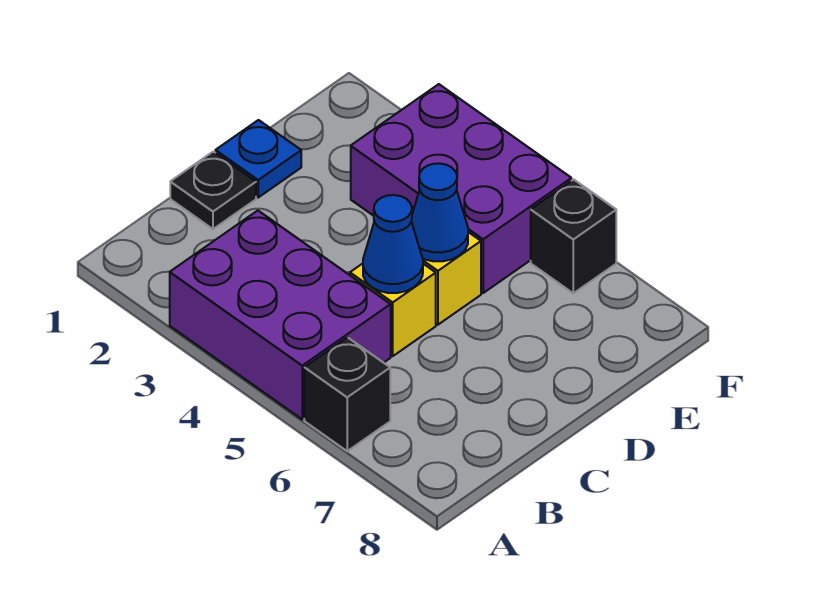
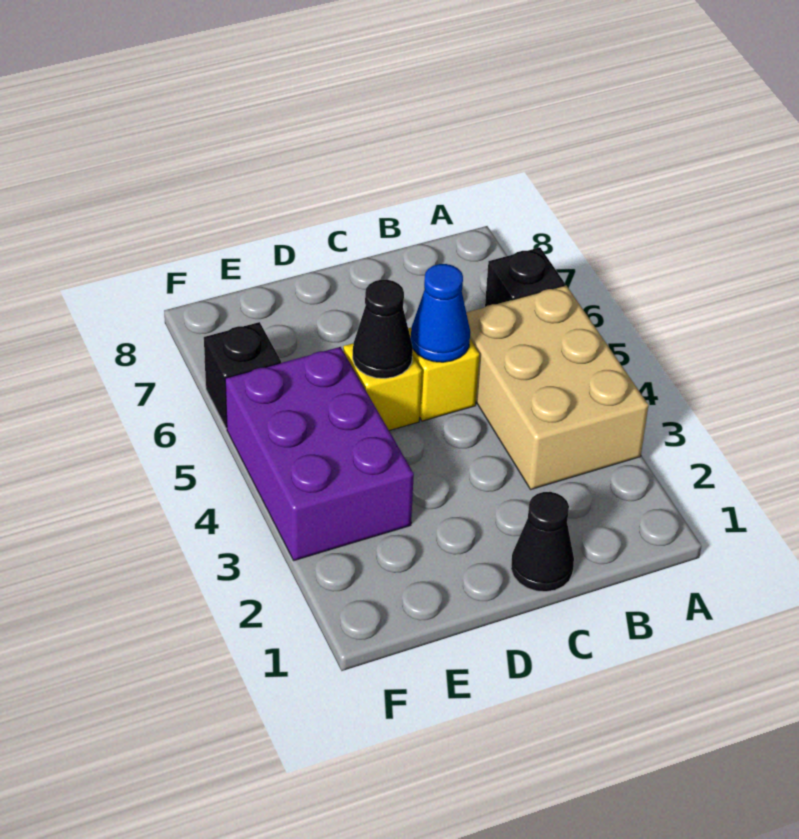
purple brick A3:B5 level 1 -> tan brick A3:B5 level 1
black plate C1 level 1 -> black cone C1 level 1
blue plate D1 level 1 -> none
blue cone D5 level 2 -> black cone D5 level 2

